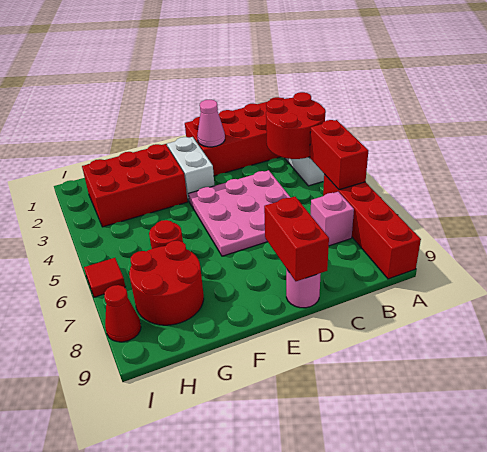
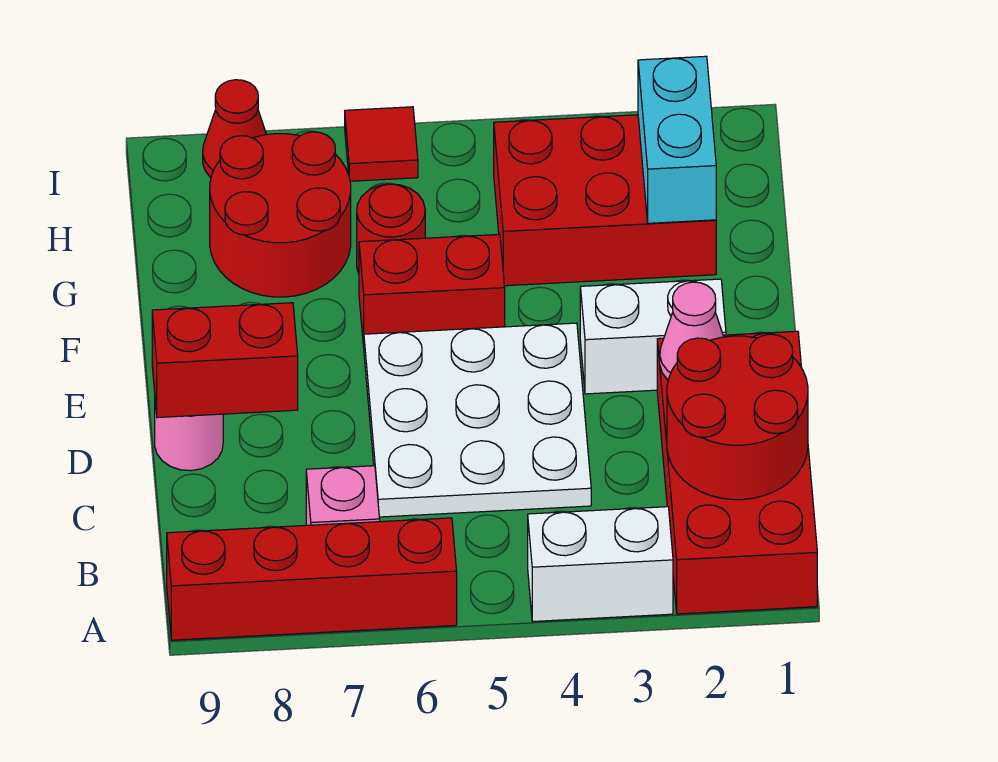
red round brick A3:B4 level 2 -> red round brick B1:C2 level 2
red brick A5:A6 level 2 -> red brick F5:F6 level 1
pink plate C4:E6 level 1 -> white plate C4:E6 level 1
red brick F2:H3 level 1 -> red brick G2:H4 level 1
none -> cyan brick G2:H2 level 2

